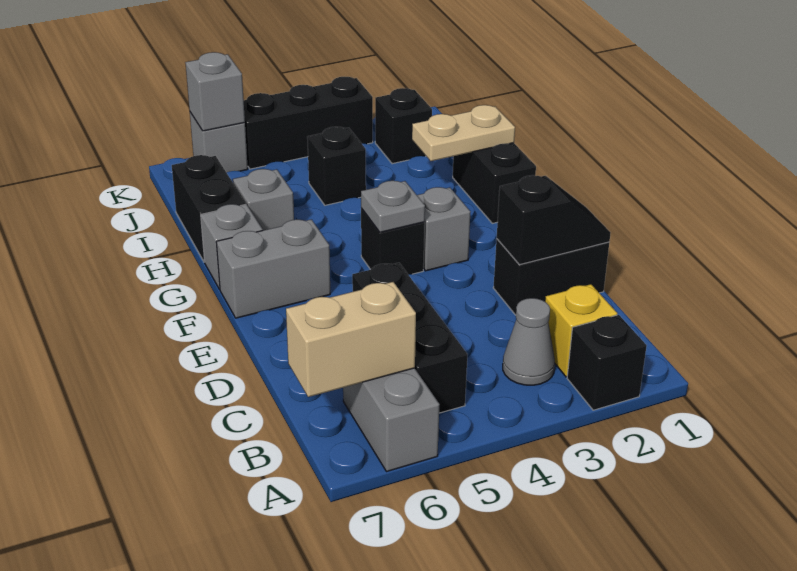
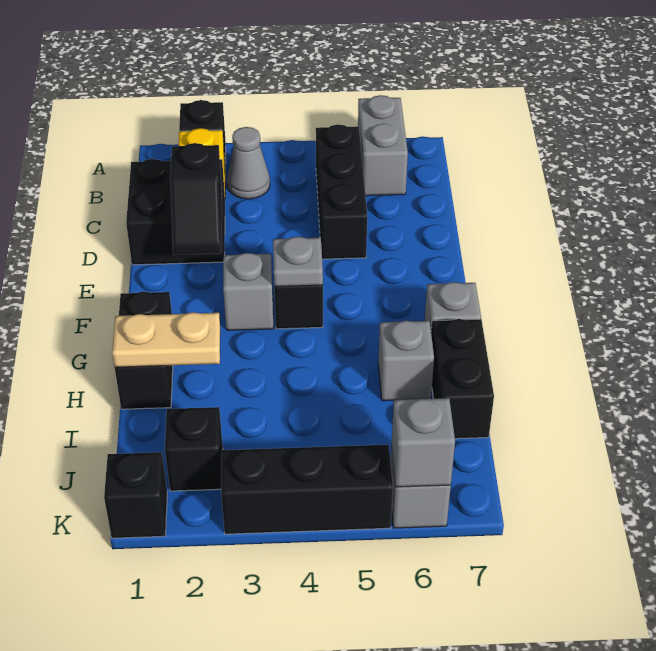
tan brick B6:B7 level 2 -> none
black brick D1:D2 level 1 -> black brick C1:D2 level 1
black slope D1:D2 level 2 top 2 -> black slope D2:E2 level 2 top D
grey brick F6:F7 level 1 -> none
black brick I4 level 1 -> black brick K1 level 1

